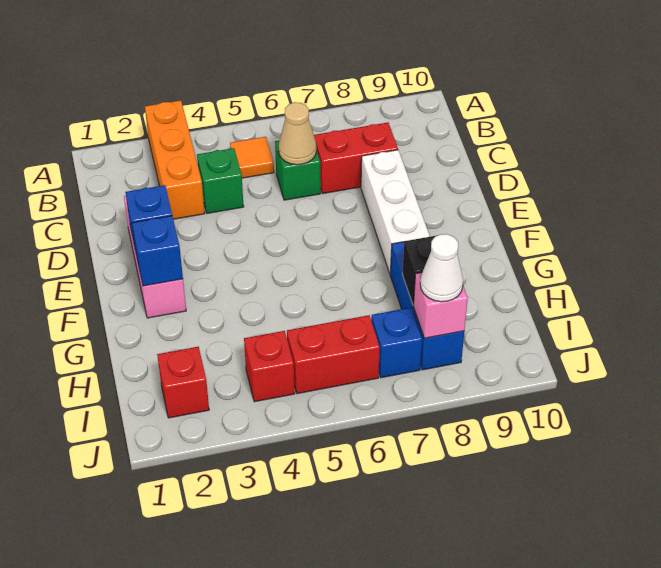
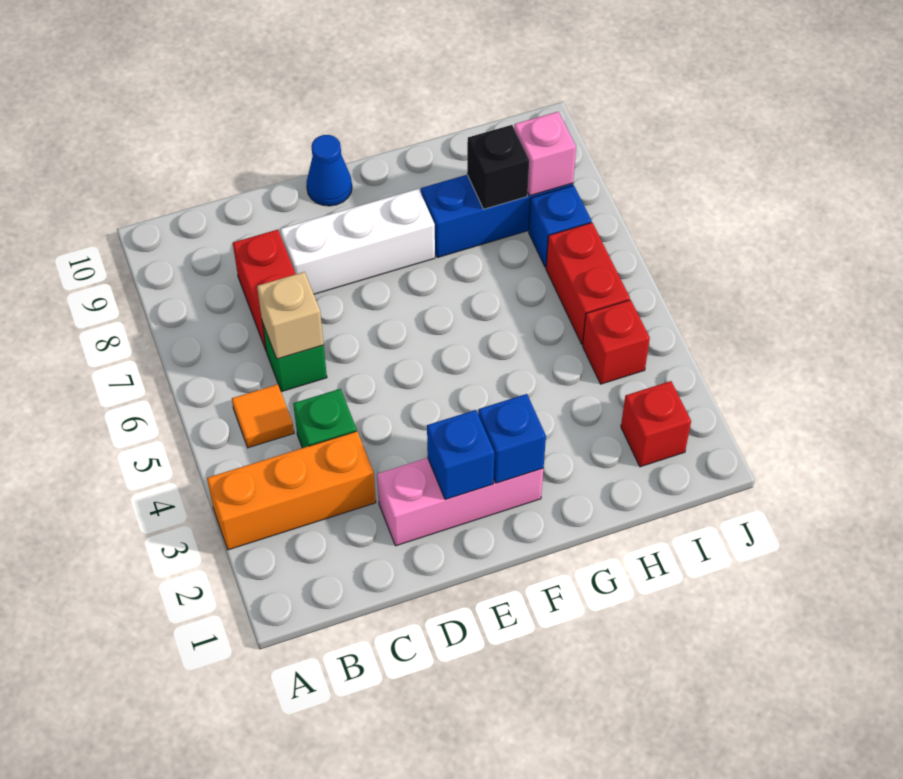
tan cone C6 level 2 -> tan brick C6 level 2
none -> blue cone E10 level 1
white cone I8 level 3 -> none

